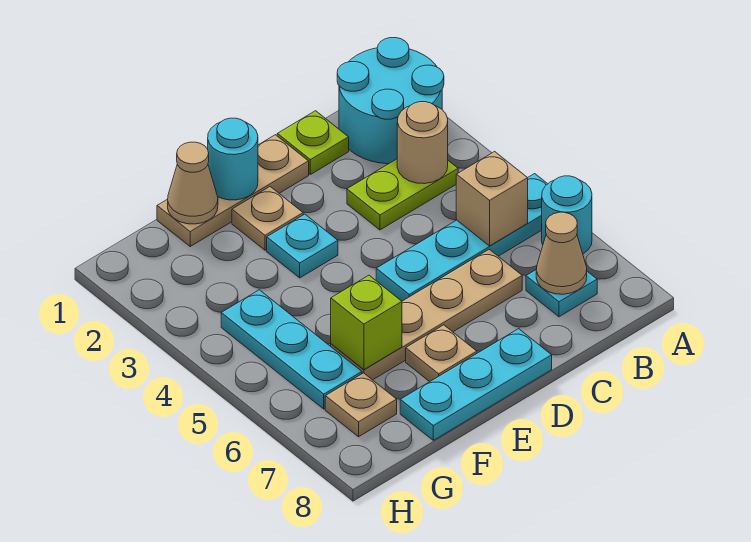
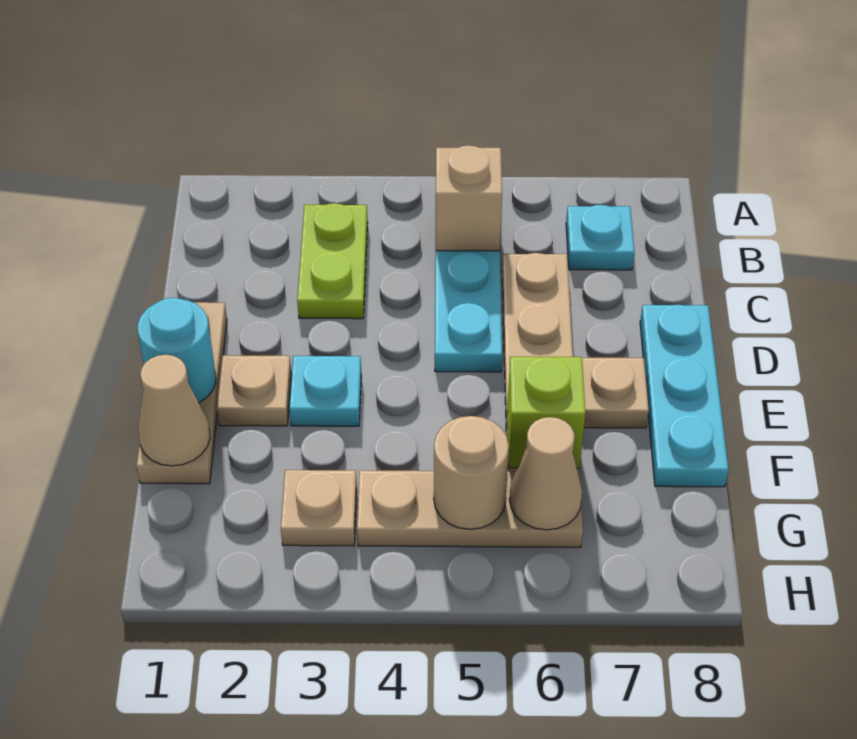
cyan round brick A1:B2 level 1 -> none
cyan round brick A6 level 1 -> none
tan round brick B3 level 2 -> tan round brick G5 level 2
tan cone B7 level 2 -> tan cone G6 level 2
lime plate C1 level 1 -> none
cyan plate G4:G6 level 1 -> tan plate G4:G6 level 1
tan plate G7 level 1 -> tan plate G3 level 1

